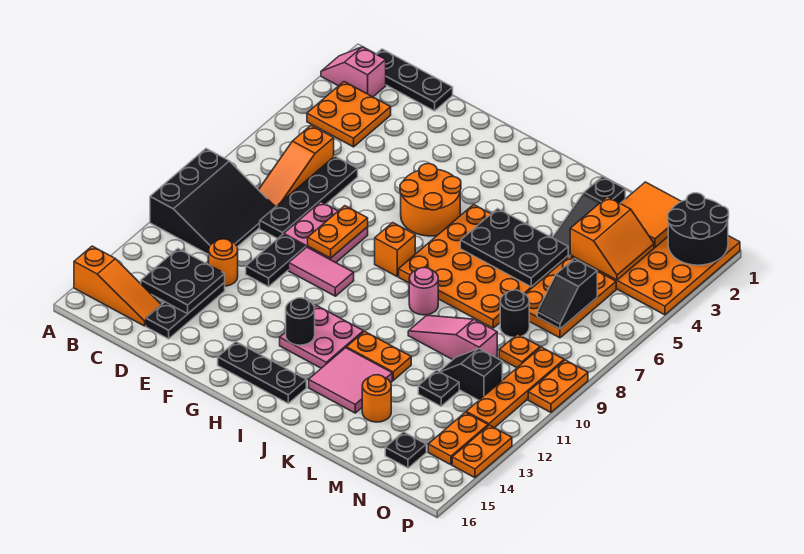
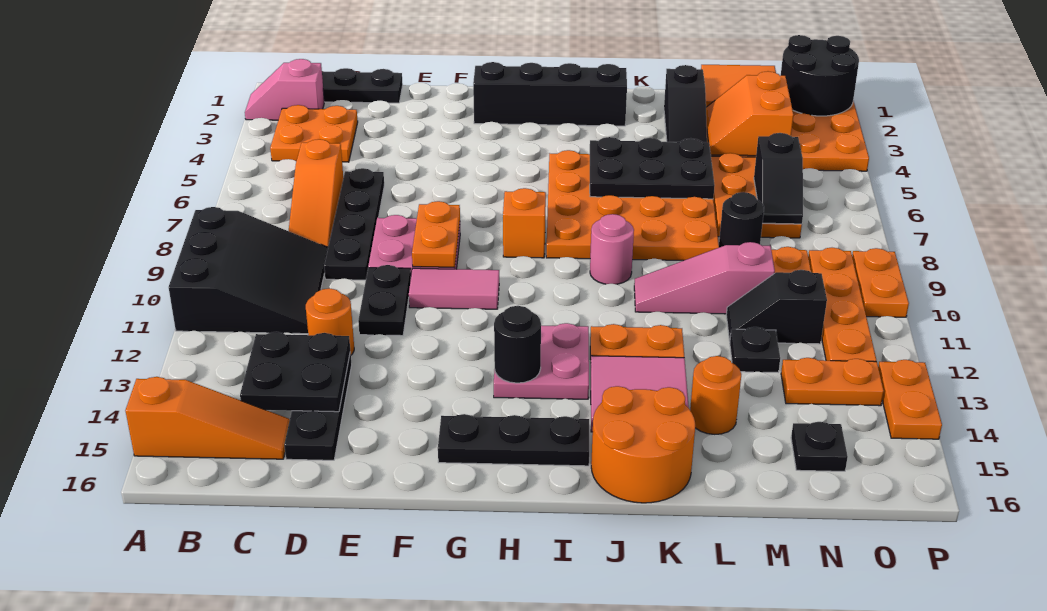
none -> black brick G2:J2 level 1
orange round brick G5:H6 level 1 -> orange round brick J15:K16 level 1
orange slope M3:N4 level 2 top M -> orange slope M3:N4 level 2 top N
orange plate O13:O14 level 1 -> orange plate N13:O13 level 1

